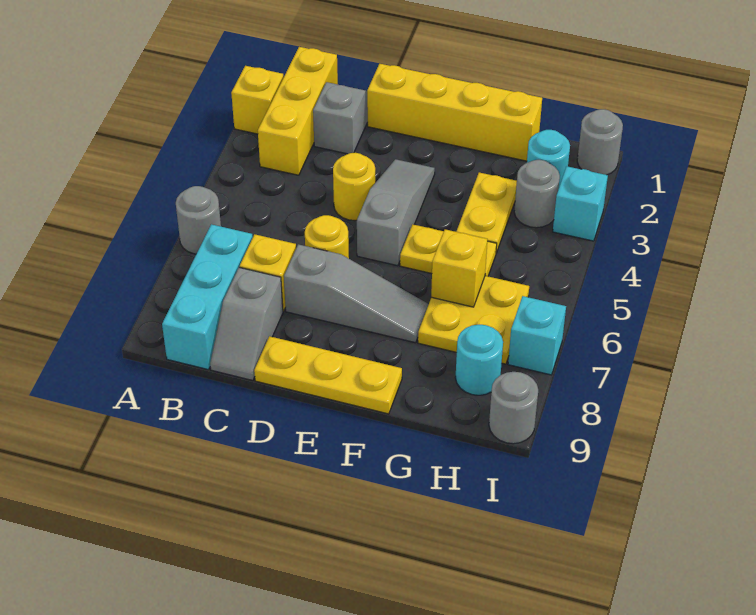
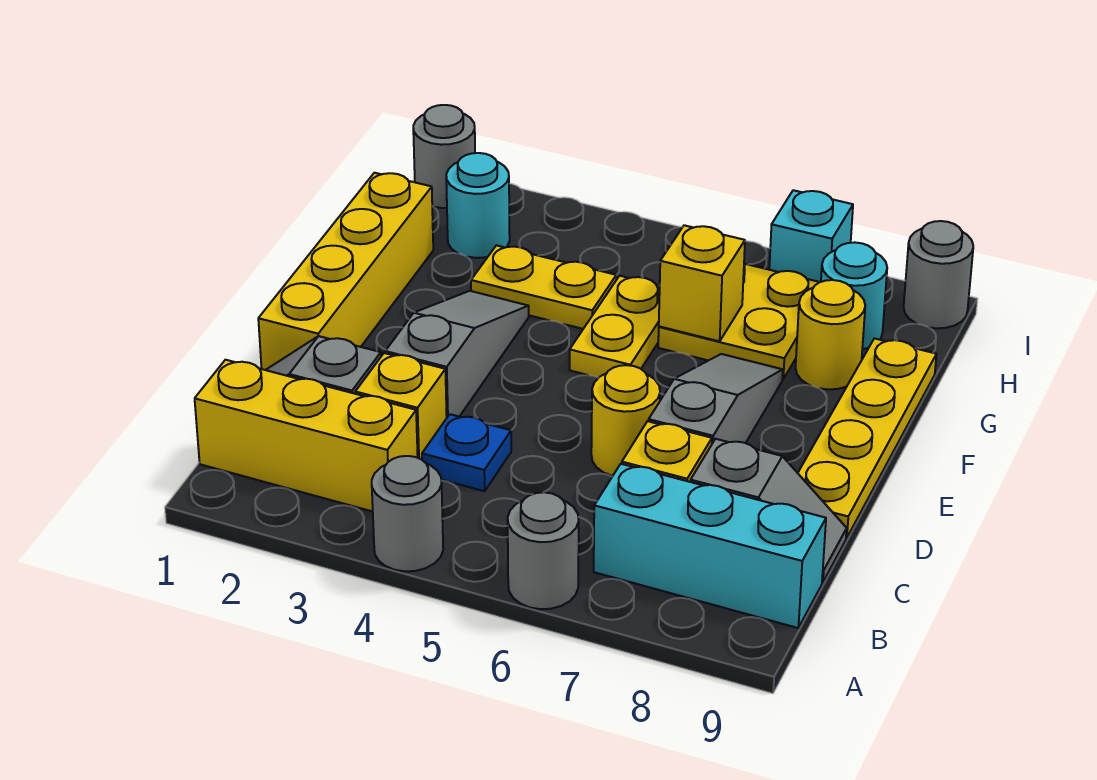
yellow brick A2 level 1 -> yellow brick C3 level 1
none -> blue plate C4 level 1
yellow round brick D4 level 1 -> yellow round brick G8 level 1
yellow plate D9:F9 level 1 -> yellow plate D9:G9 level 1
grey slope E3:E5 level 1 top 5 -> grey slope D3:F3 level 1 top D
grey round brick H3 level 1 -> grey round brick A4 level 1
cyan brick I3 level 1 -> none

